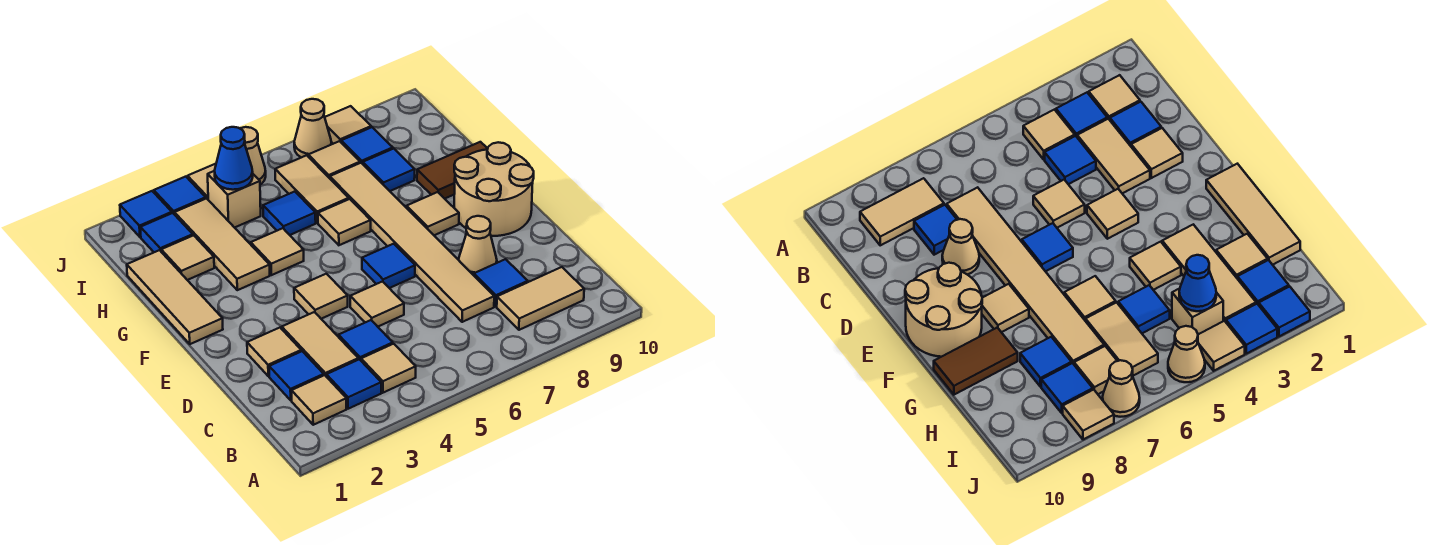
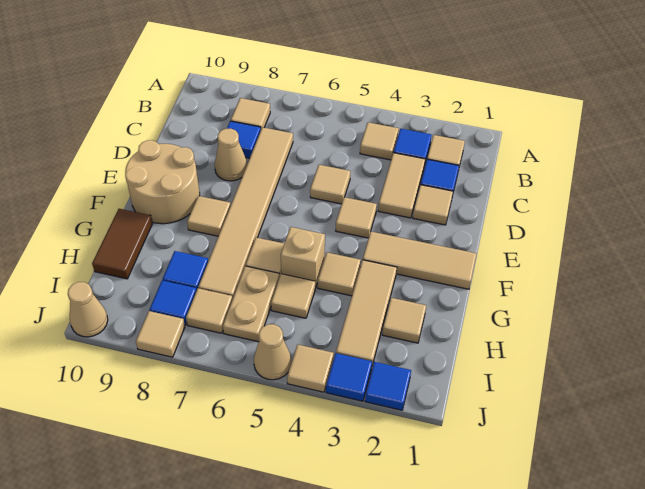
tan tile B8:B9 level 1 -> tan tile B8 level 1
blue tile C4 level 1 -> none
blue tile E6 level 1 -> none
tan tile F1:H1 level 1 -> tan tile F1:F3 level 1
brown tile G9:G10 level 1 -> brown tile G10:H10 level 1
blue tile H5 level 1 -> tan tile H5 level 1
tan tile H6:I6 level 1 -> tan plate H6:I6 level 1
blue tile I2 level 1 -> none
tan brick I4 level 1 -> tan brick G5 level 1
blue cone I4 level 2 -> none
tan cone J7 level 1 -> tan cone J10 level 1

